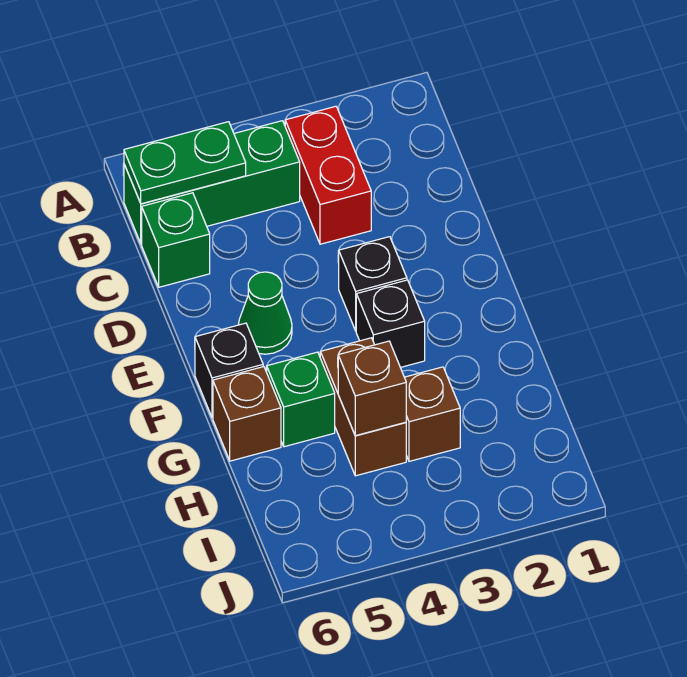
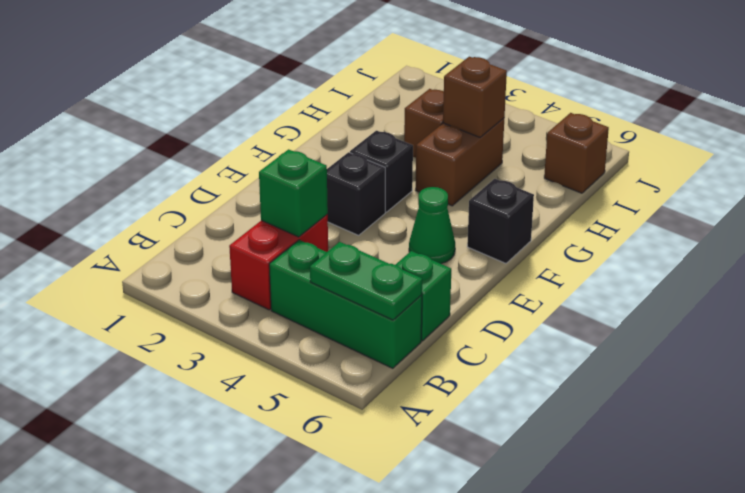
green brick G5 level 1 -> green brick C3 level 2
brown brick G6 level 1 -> brown brick I6 level 1

